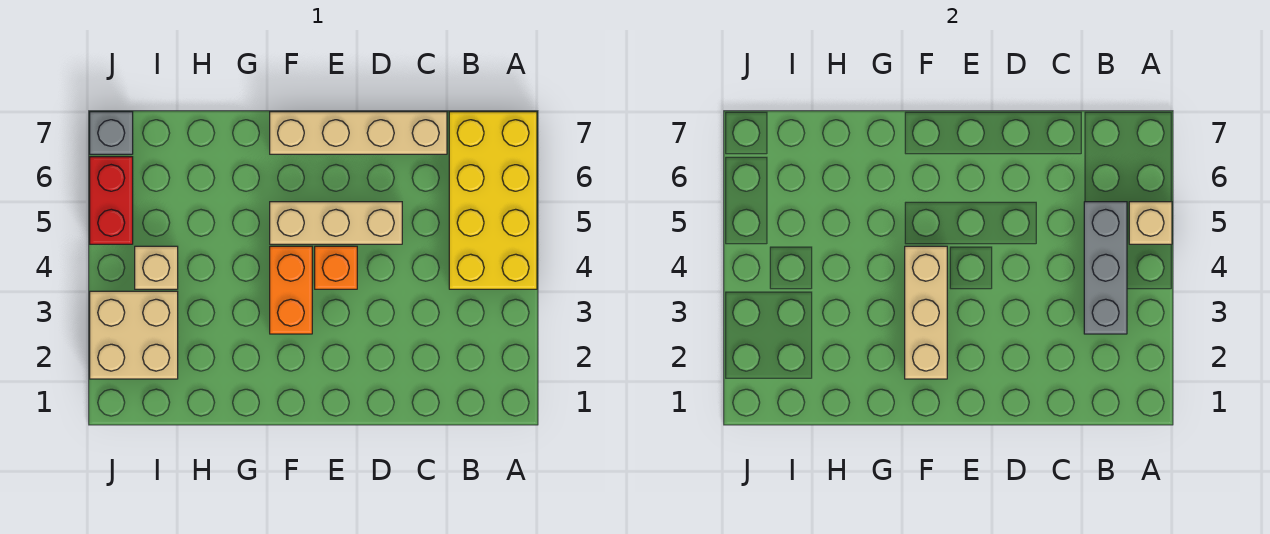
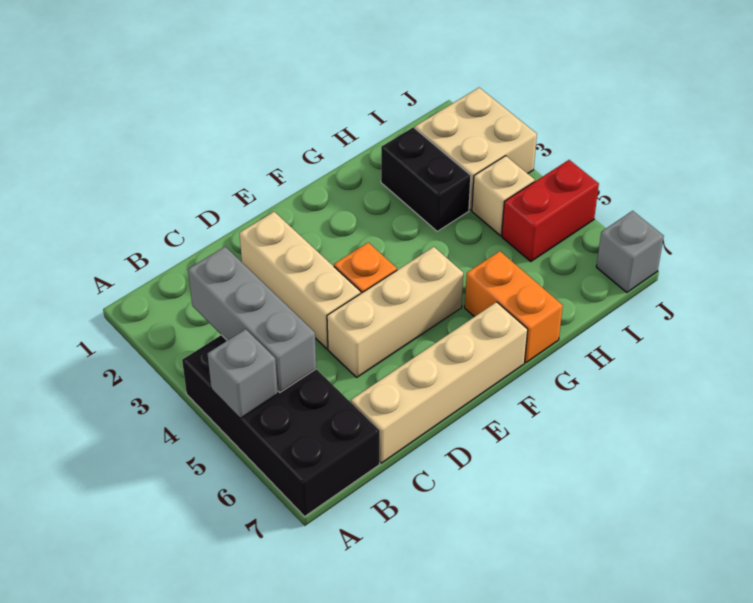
yellow brick A4:B7 level 1 -> black brick A4:B7 level 1
tan brick A5 level 2 -> grey brick A5 level 2
tan brick F2:F4 level 2 -> tan brick D2:D4 level 1
orange brick F3:F4 level 1 -> orange brick G6:G7 level 1
none -> black brick H2:H3 level 1
red brick J5:J6 level 1 -> red brick I5:J5 level 1

